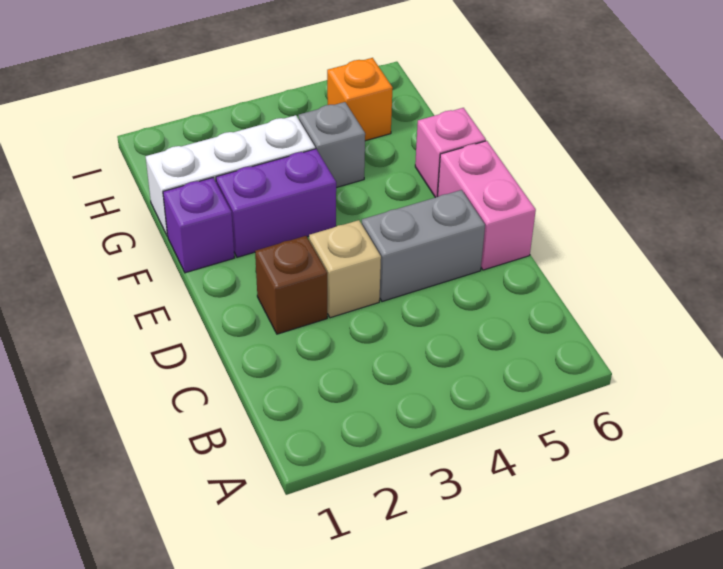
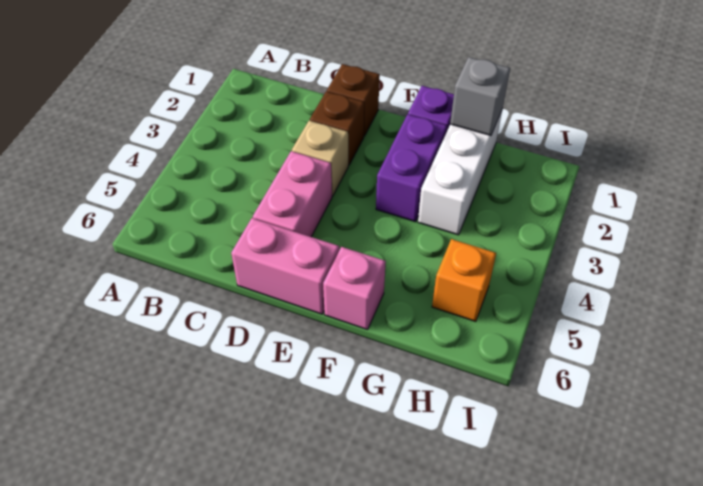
none -> brown brick D1 level 1
grey brick D4:D5 level 1 -> pink brick D4:D5 level 1
grey brick G4 level 1 -> grey brick G1 level 2

